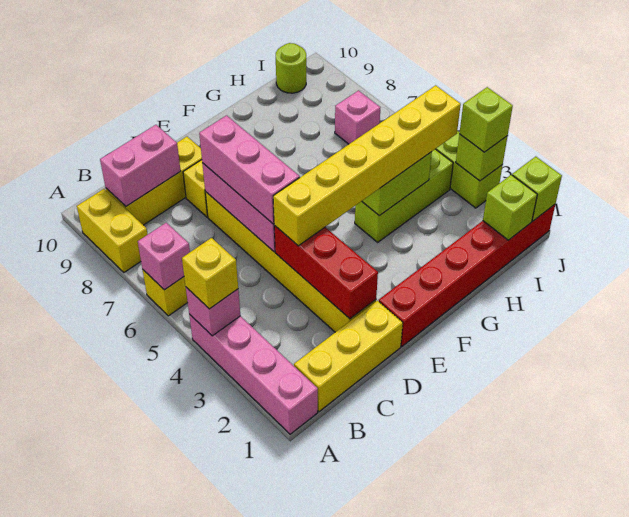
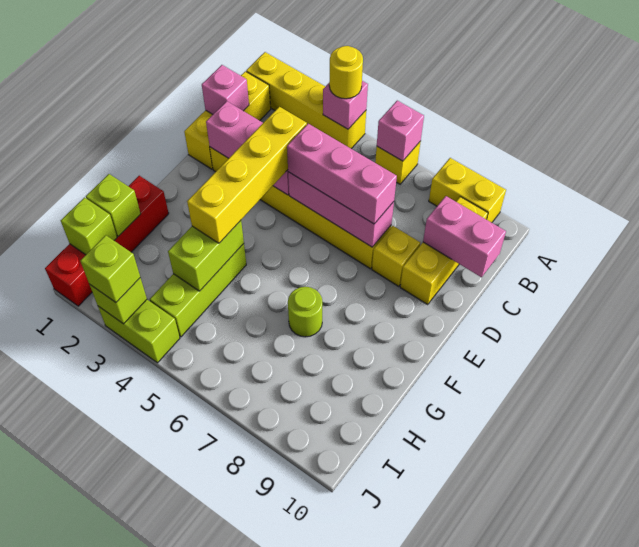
pink brick A1:A4 level 1 -> yellow brick A1:A4 level 1
yellow brick A4 level 3 -> yellow round brick A4 level 3
pink brick B9:C9 level 2 -> pink brick C9:C10 level 2
red brick D2:D4 level 2 -> pink brick D2:D4 level 2
yellow brick D4:I4 level 3 -> yellow brick D4:G4 level 3
red brick E1:J1 level 1 -> red brick G1:J1 level 1
pink brick I7 level 1 -> pink brick C1 level 2
lime round brick I10 level 1 -> lime round brick G7 level 1
lime brick J1 level 2 -> lime brick H1 level 2

